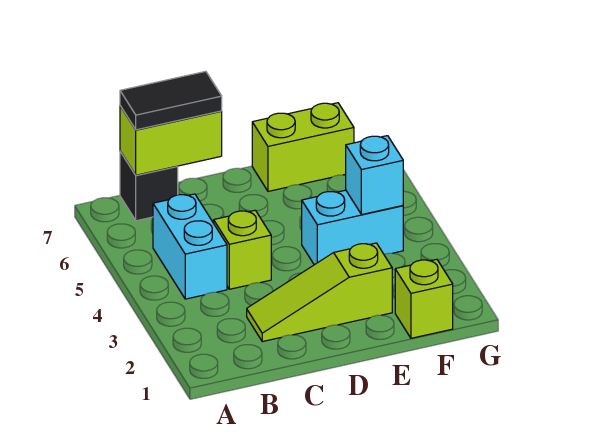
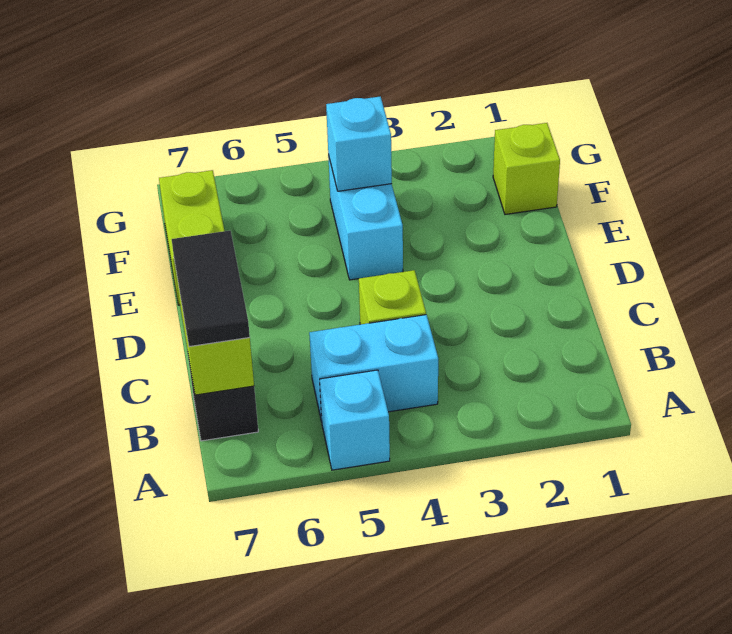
none -> cyan brick A5 level 1
lime slope C2:E2 level 1 top E -> none

